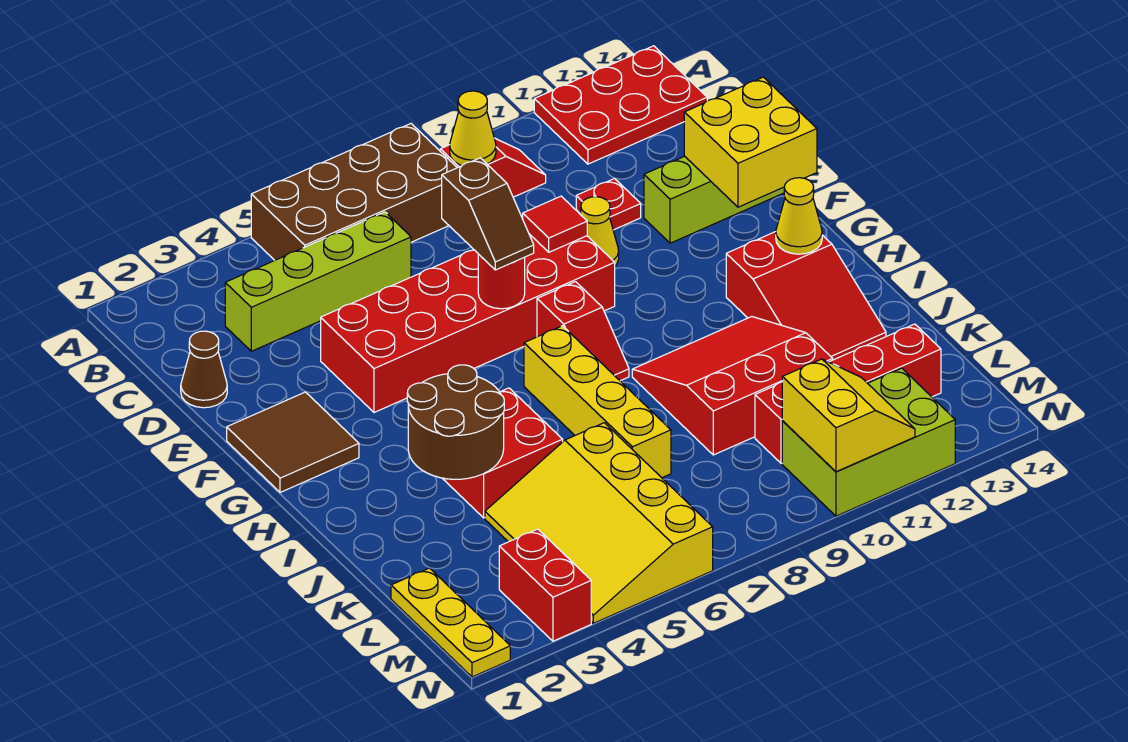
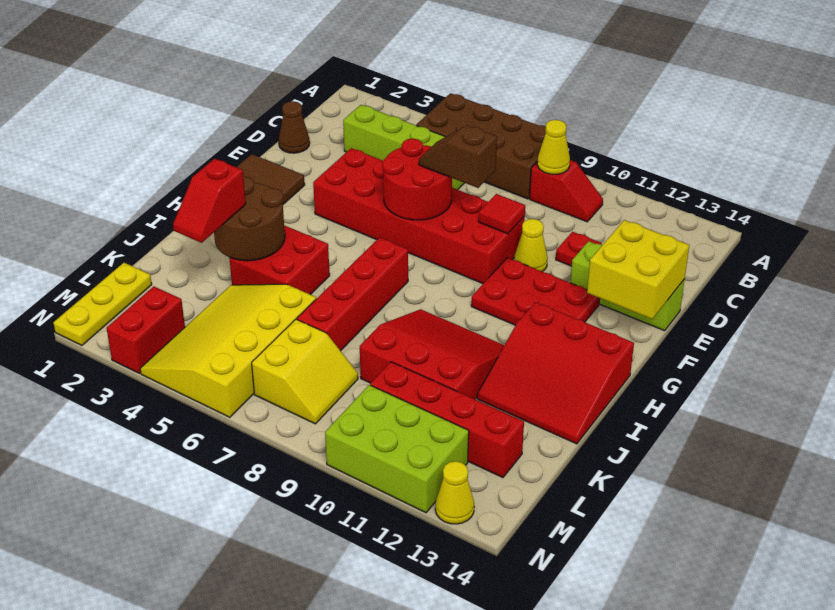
red plate A12:B14 level 1 -> red plate F10:G12 level 1
brown slope E7:F7 level 3 top E -> brown slope E7:E8 level 3 top 8
red round brick F7 level 2 -> red round brick E6:F7 level 2
red slope G8:H8 level 1 top G -> red slope J3:K3 level 3 top J
yellow brick H7:K7 level 1 -> red brick H7:K7 level 1
red slope H12:J13 level 1 top H -> red slope H12:J14 level 1 top H
yellow cone H13 level 2 -> yellow cone N13 level 1
yellow slope M10:N11 level 2 top 10 -> yellow slope L7:M8 level 1 top 7

